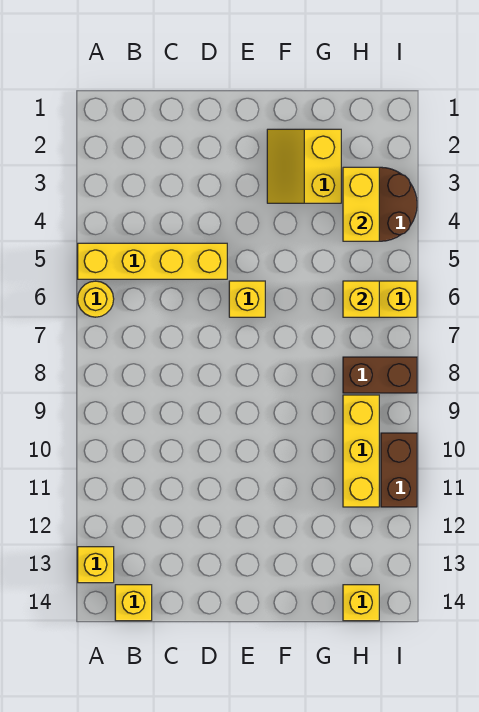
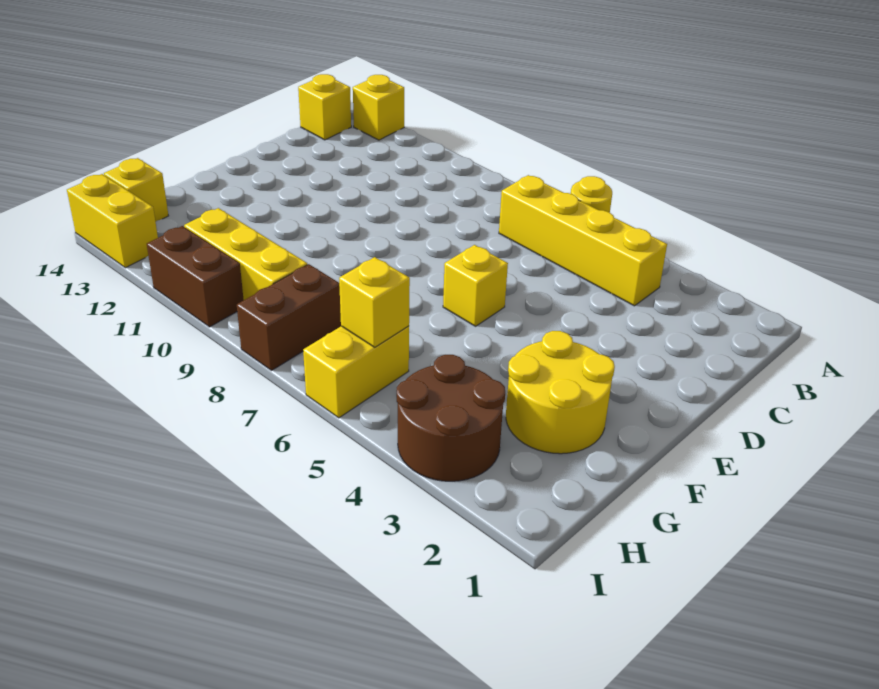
yellow brick A5:D5 level 1 -> yellow brick B4:B7 level 1
yellow slope F2:G3 level 1 top G -> yellow round brick F2:G3 level 1
yellow brick H3:H4 level 2 -> yellow brick I13:I14 level 1

